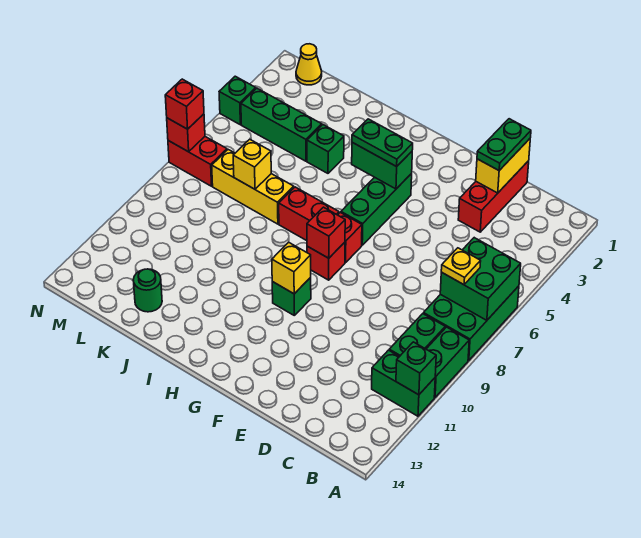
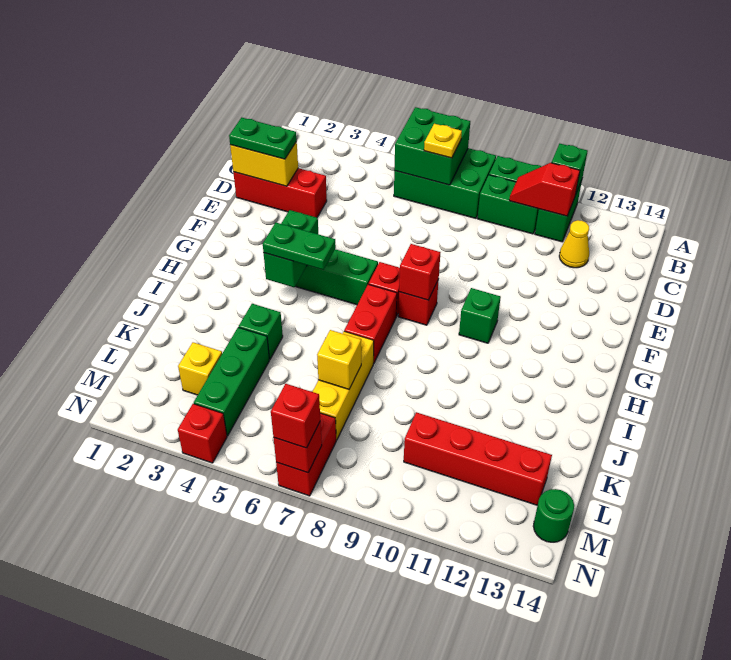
none -> red slope B10:B11 level 2 top 11
green plate G4:H4 level 3 -> green plate H4:H5 level 3
yellow brick G10 level 2 -> yellow brick L3 level 1
green round brick K13 level 1 -> green round brick M14 level 1
none -> red brick L10:L13 level 1
yellow cone M1 level 1 -> yellow cone C12 level 1
green brick N4 level 1 -> red brick N4 level 1

